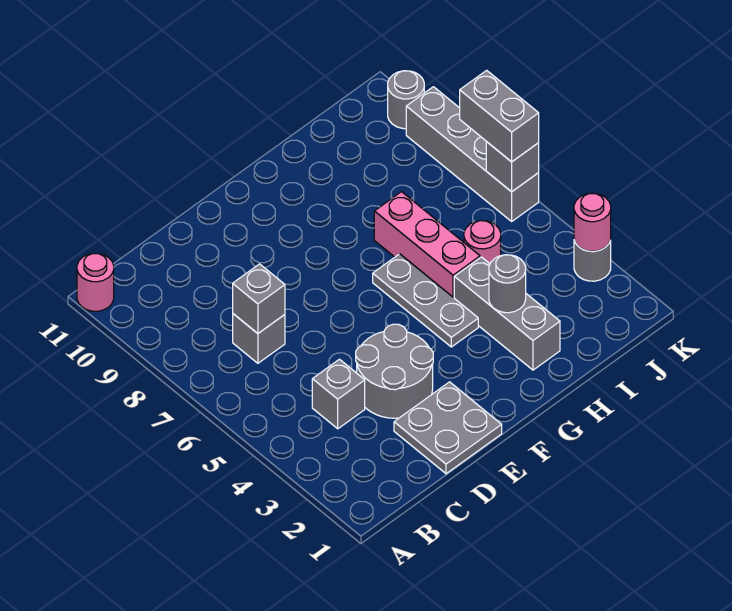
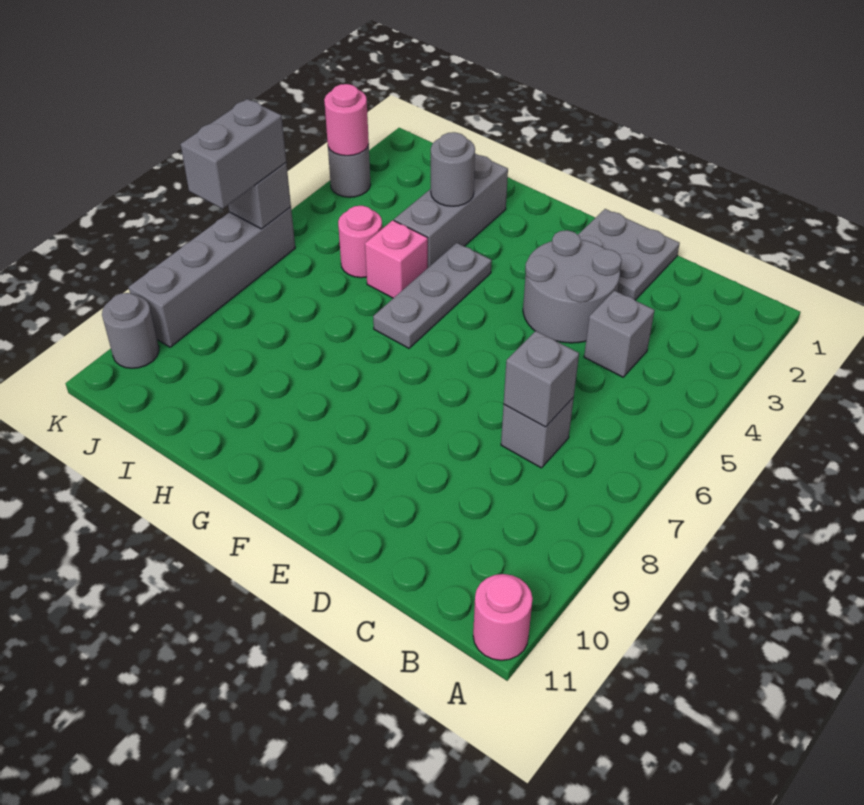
pink brick H5:H7 level 1 -> pink brick H5 level 1

